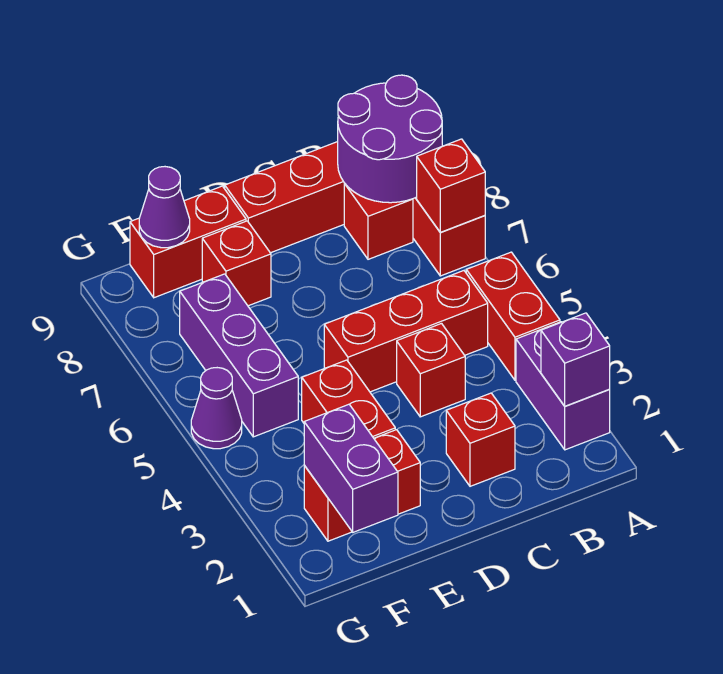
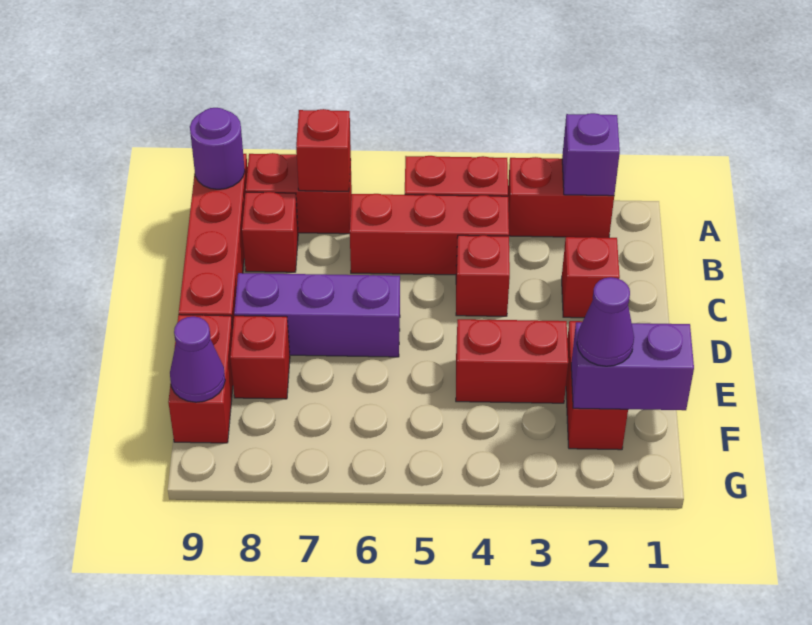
purple brick A2:A3 level 1 -> red brick A2:A3 level 1
purple round brick A8:B9 level 2 -> purple round brick A9 level 2
red brick B5:D5 level 1 -> red brick B4:B6 level 1
purple brick F5:F7 level 1 -> purple brick D6:D8 level 1
purple cone G5 level 1 -> purple cone F2 level 3

